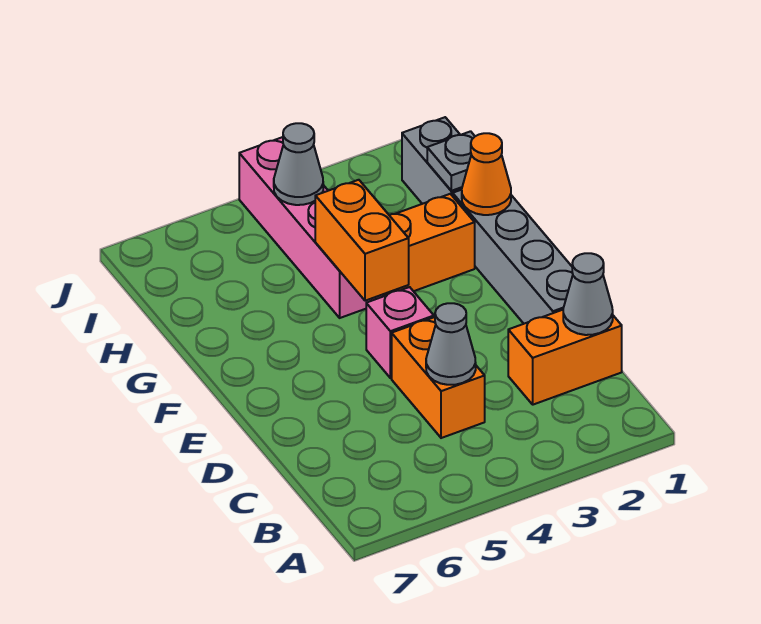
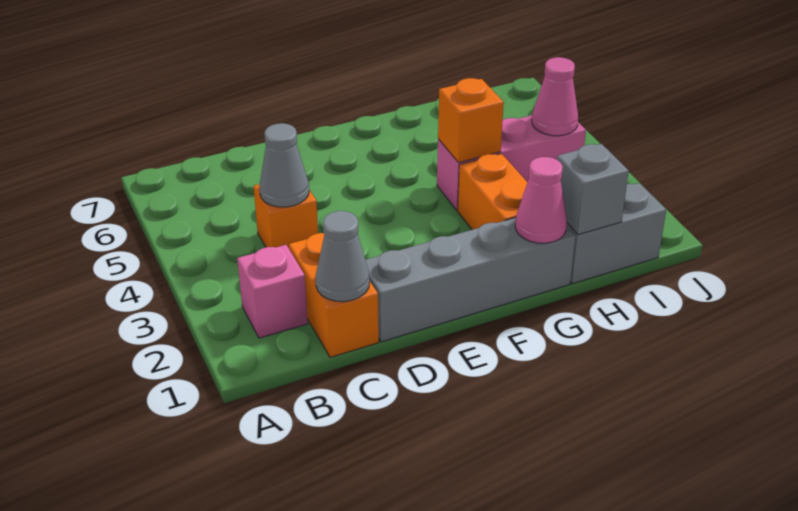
orange brick C4:D4 level 1 -> orange brick C4 level 1
pink brick E4 level 1 -> pink brick B2 level 1
orange brick F4:G4 level 2 -> orange brick G4 level 2
orange cone G1 level 2 -> pink cone G1 level 2
pink brick G4:J4 level 1 -> pink brick G4:I4 level 1
grey plate H1 level 2 -> grey brick H1 level 2
grey cone I4 level 2 -> pink cone I4 level 2

